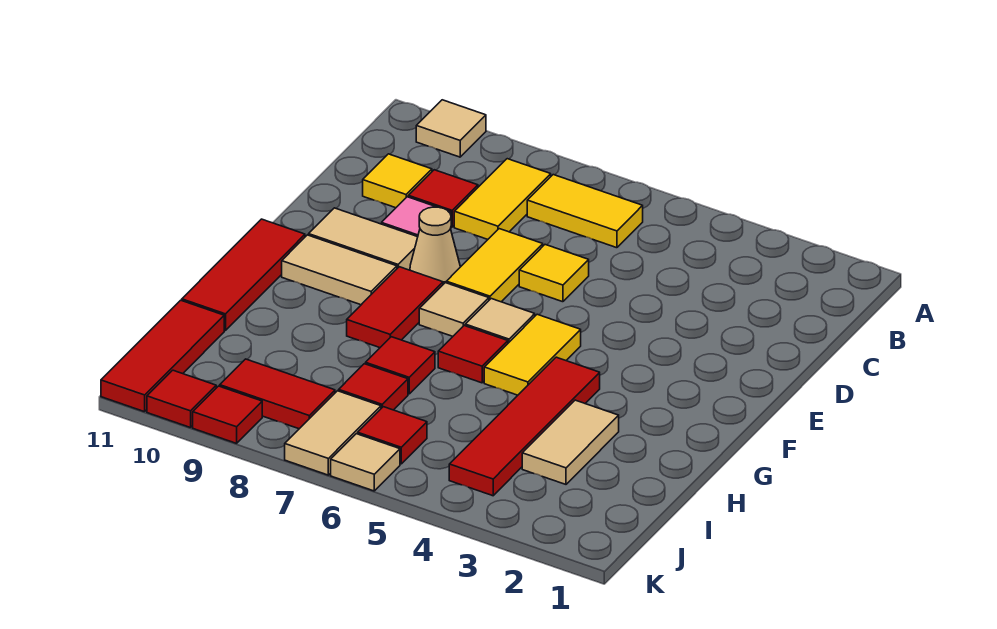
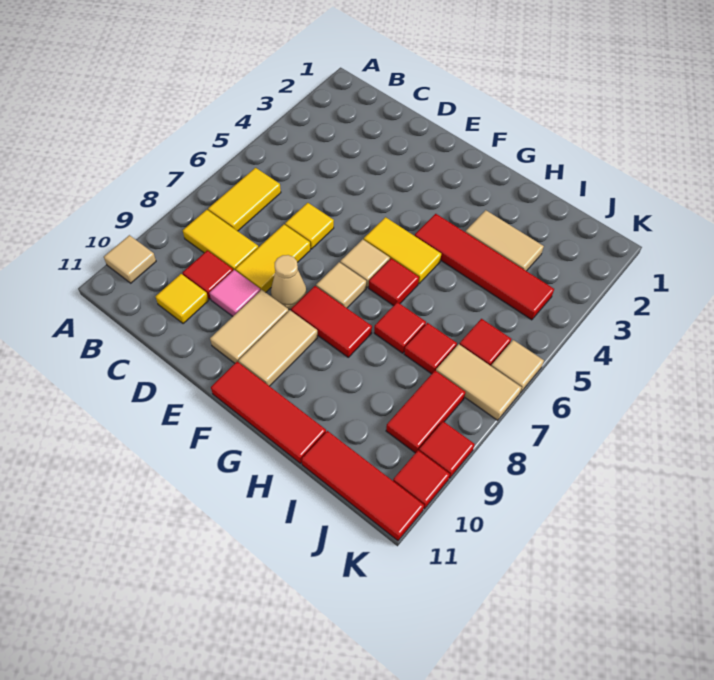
yellow tile D7:E7 level 1 -> yellow tile D7:D8 level 1

